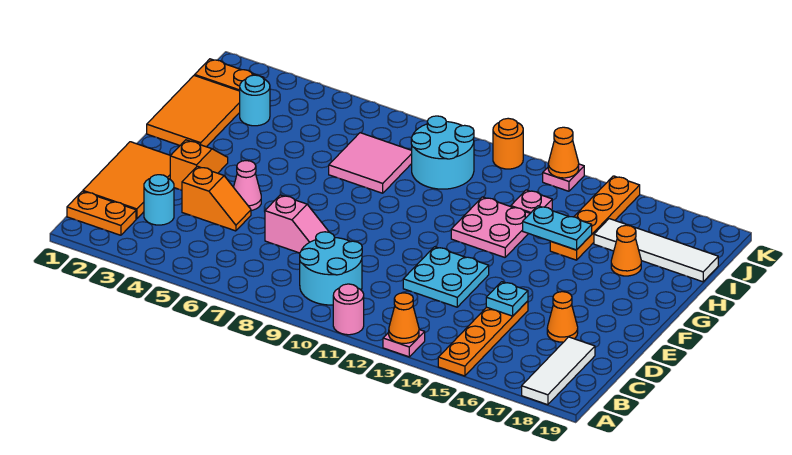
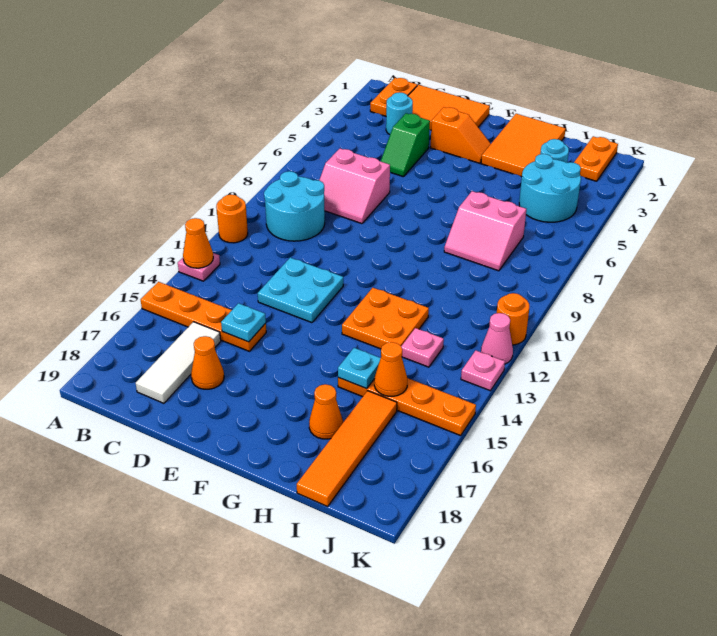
pink round brick A11 level 1 -> orange round brick A11 level 1
white tile A18:C18 level 1 -> white tile C16:C18 level 1
orange slope D4:D5 level 1 top 4 -> green slope D4:D5 level 1 top 4
pink slope D7:D8 level 1 top 7 -> pink slope C7:D8 level 1 top 7
pink cone E5 level 1 -> pink cone K12 level 1
orange tile G1:I2 level 1 -> orange tile G1:H3 level 1
pink plate G12:H13 level 1 -> orange plate G12:H13 level 1
pink tile H7:I8 level 1 -> pink slope H7:I8 level 1 top 7
cyan plate H14:H15 level 2 -> cyan plate H15 level 2
cyan round brick I9:J10 level 1 -> cyan round brick I4:J5 level 1
white tile I16:I19 level 1 -> orange tile I16:I19 level 1
orange cone K13 level 2 -> orange cone I15 level 2

